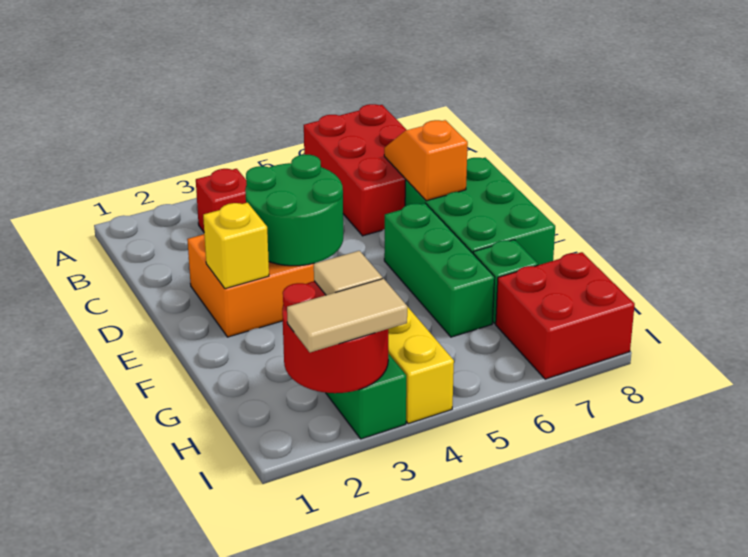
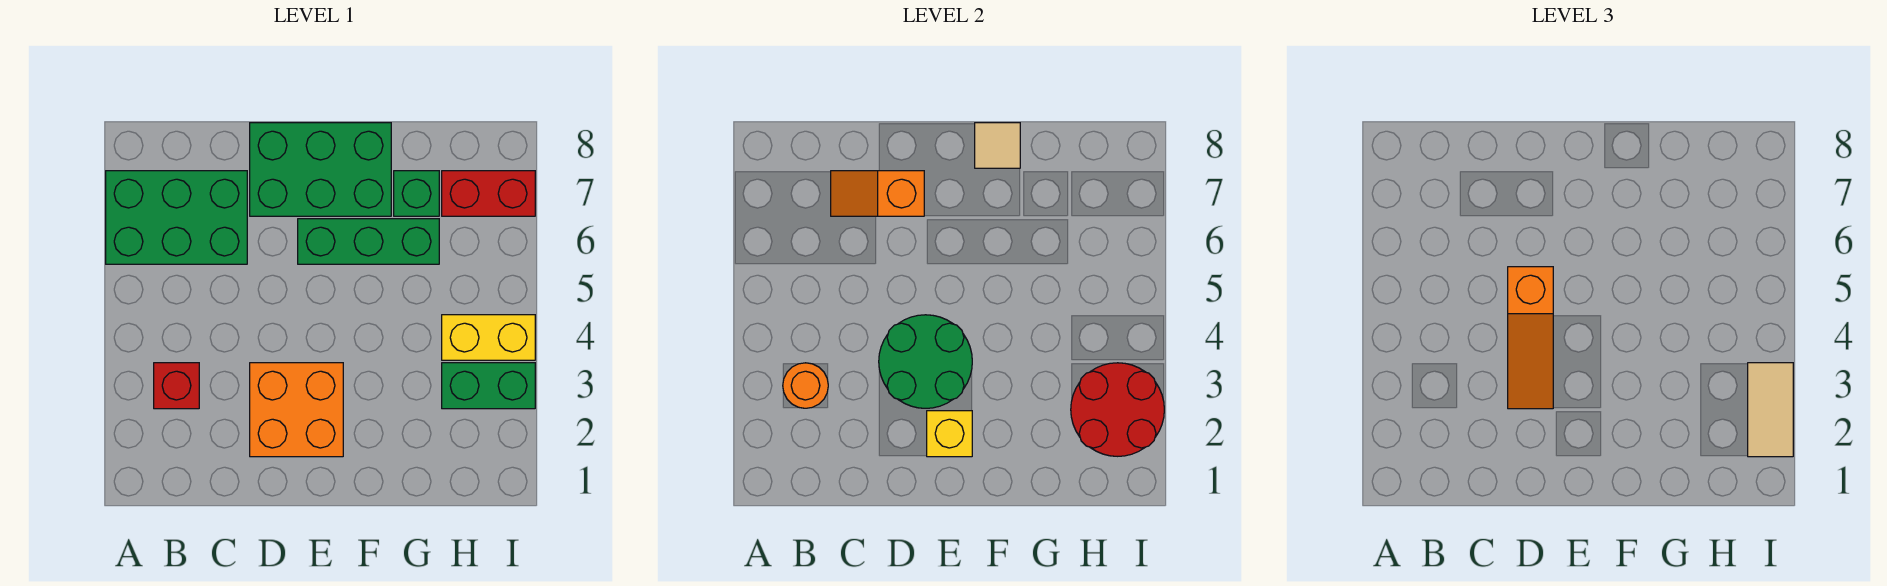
red brick A6:C7 level 1 -> green brick A6:C7 level 1
none -> orange round brick B3 level 2
none -> orange slope D3:D5 level 3 top 5
tan tile H3 level 3 -> tan tile F8 level 2
red brick H7:I8 level 1 -> red brick H7:I7 level 1

